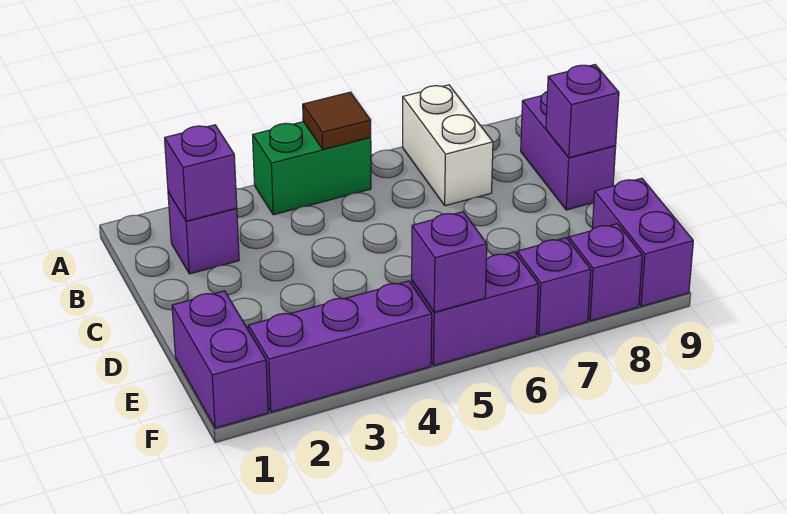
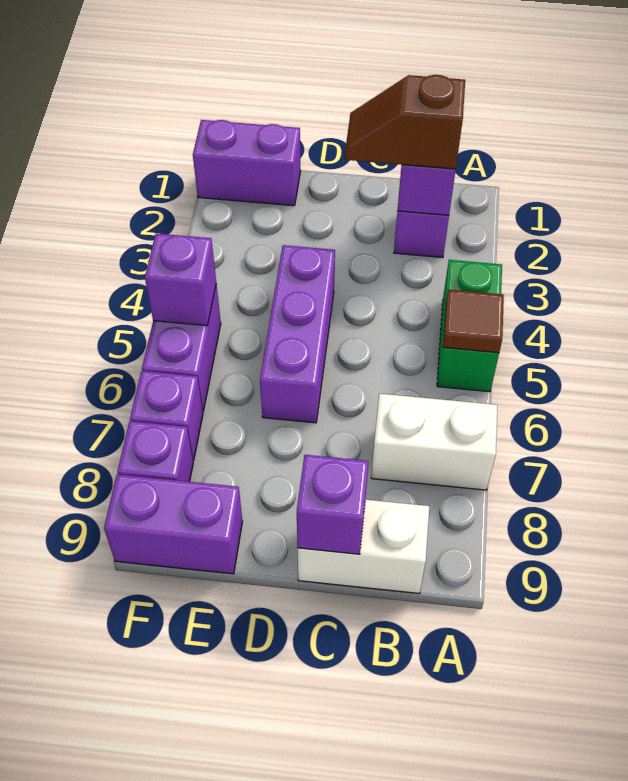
none -> brown slope B2:C2 level 3 top B
purple brick B9:C9 level 1 -> white brick B9:C9 level 1
purple brick F2:F4 level 1 -> purple brick D4:D6 level 1

